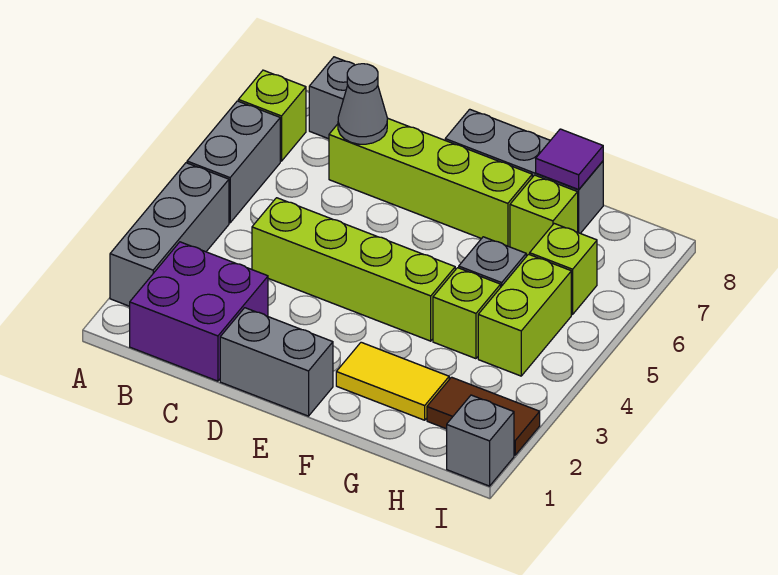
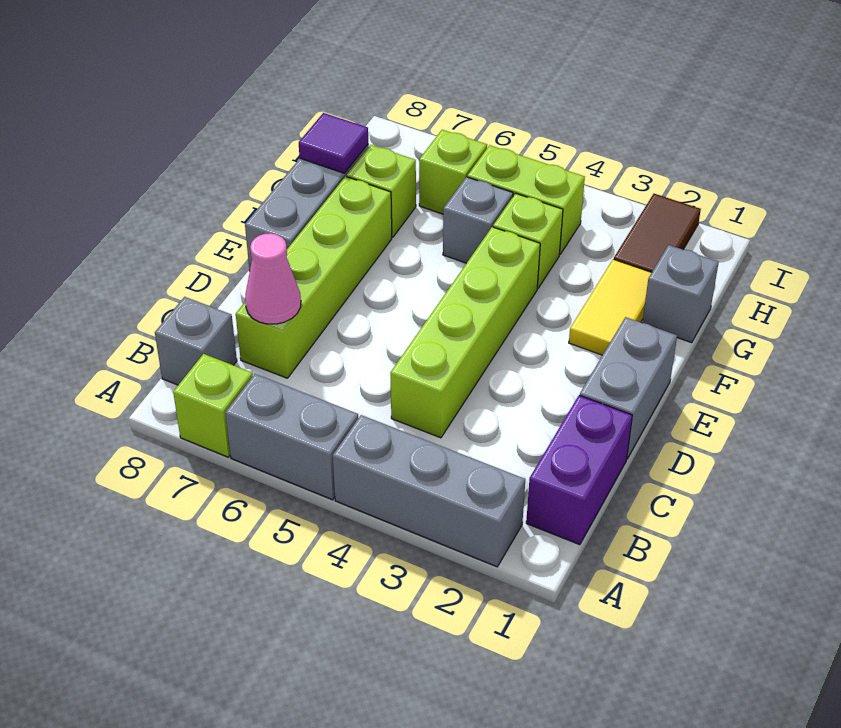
purple brick B1:C2 level 1 -> purple brick B1:C1 level 1
grey cone C7 level 2 -> pink cone C7 level 2
grey brick I1 level 1 -> grey brick G1 level 1

